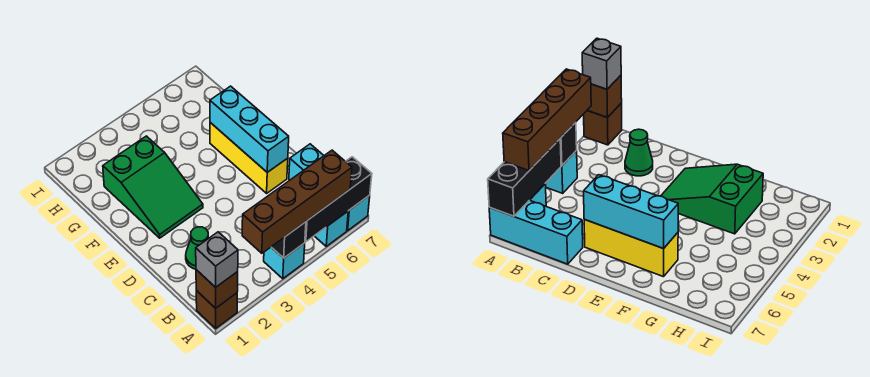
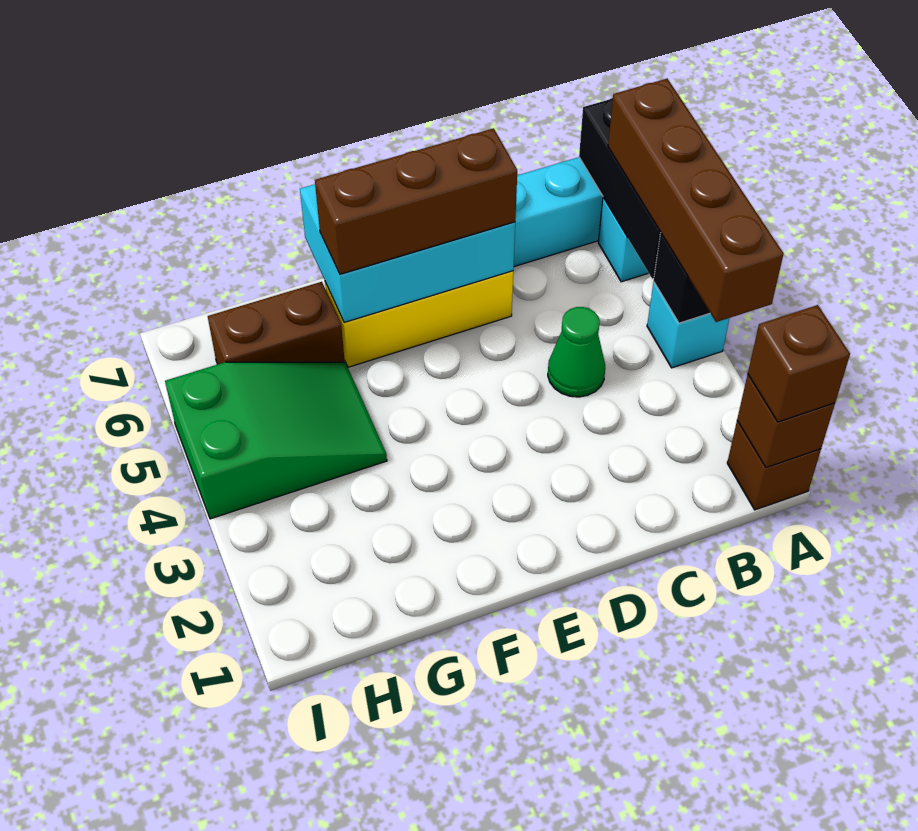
grey brick A1 level 3 -> brown brick A1 level 3
green cone C2 level 1 -> green cone C4 level 1
cyan brick D6:F6 level 2 -> cyan brick D6:F7 level 2
none -> brown brick D6:F6 level 3
green slope E2:G3 level 1 top G -> green slope G4:I5 level 1 top I
none -> brown brick G6:H6 level 1

